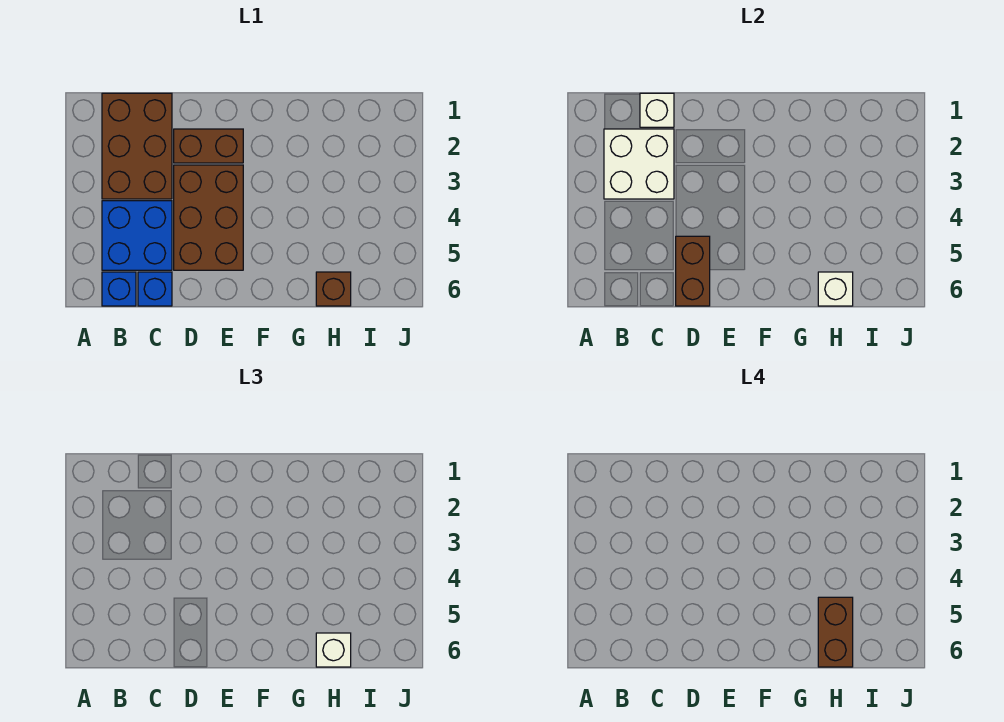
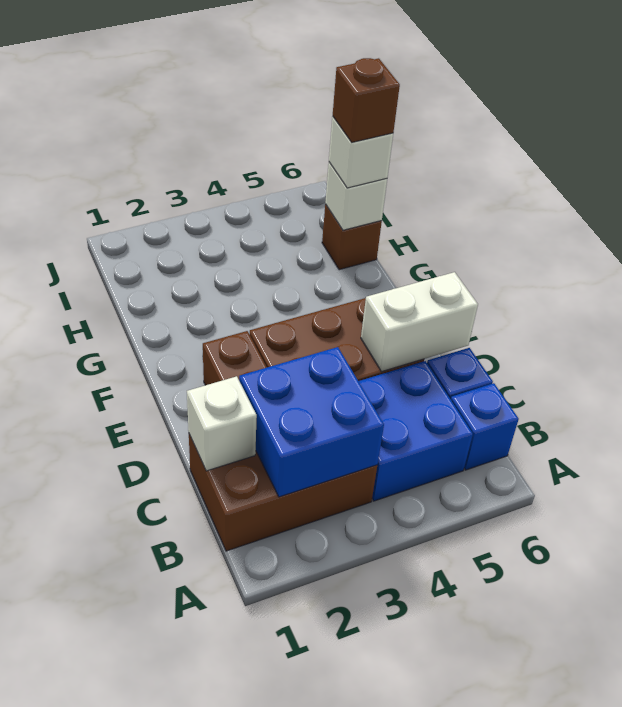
white brick B2:C3 level 2 -> blue brick B2:C3 level 2
brown brick D5:D6 level 2 -> white brick D5:D6 level 2
brown brick H5:H6 level 4 -> brown brick H6 level 4

